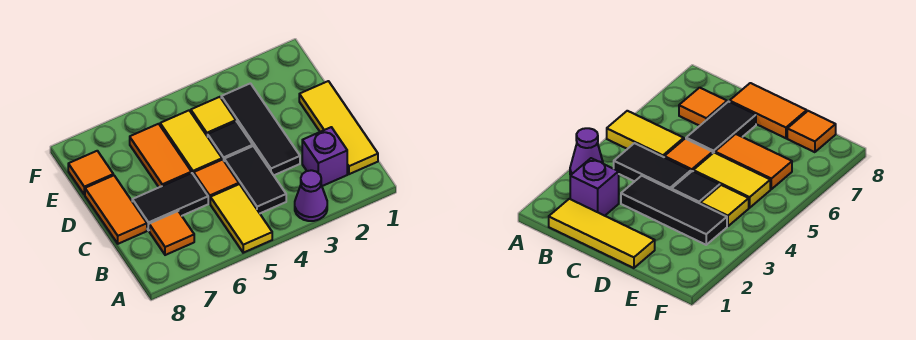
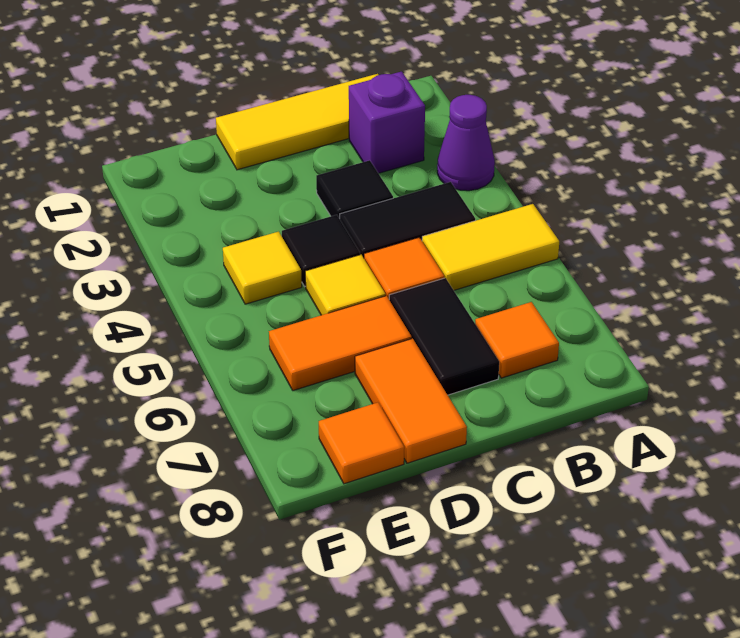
black tile C3:E3 level 1 -> black tile C3 level 1
orange tile C8:D8 level 1 -> orange tile D7:D8 level 1
yellow tile D5:E5 level 1 -> yellow tile D5 level 1

